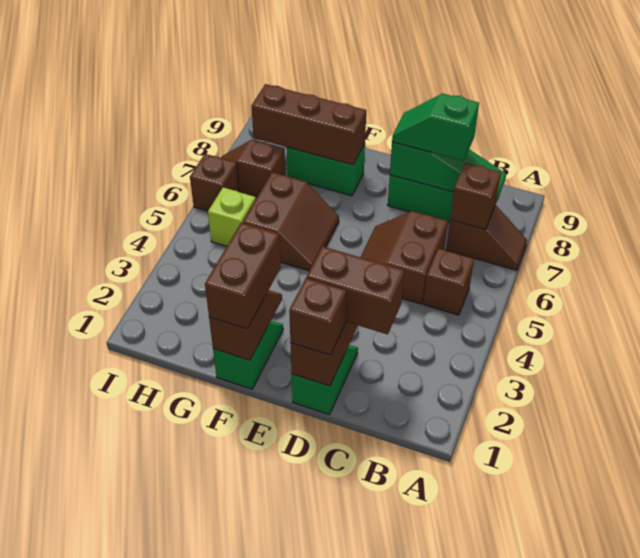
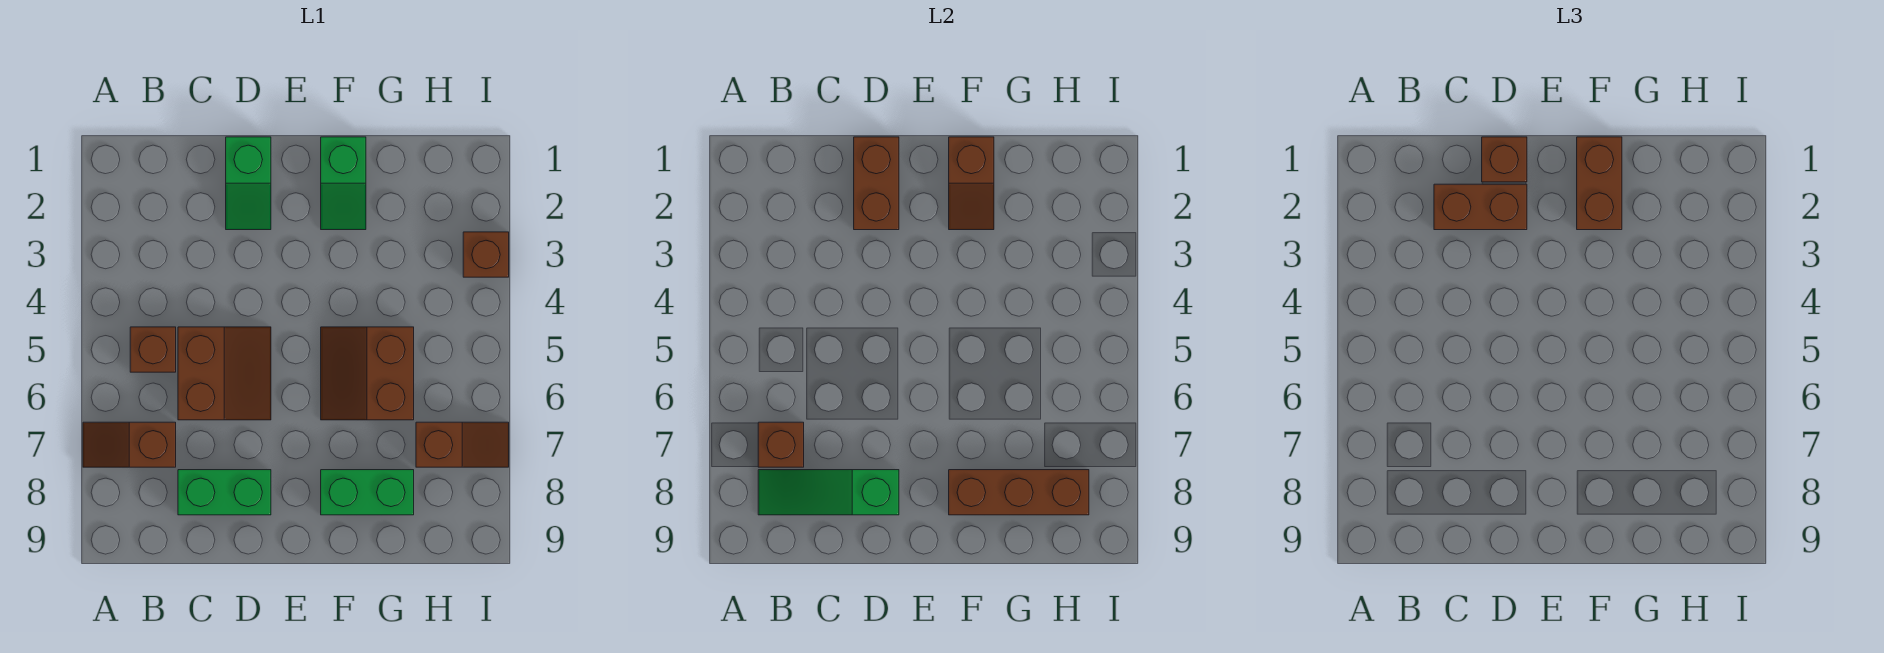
green slope C8:D8 level 3 top C -> none
lime brick H5 level 1 -> none
brown brick I6 level 1 -> brown brick I3 level 1

